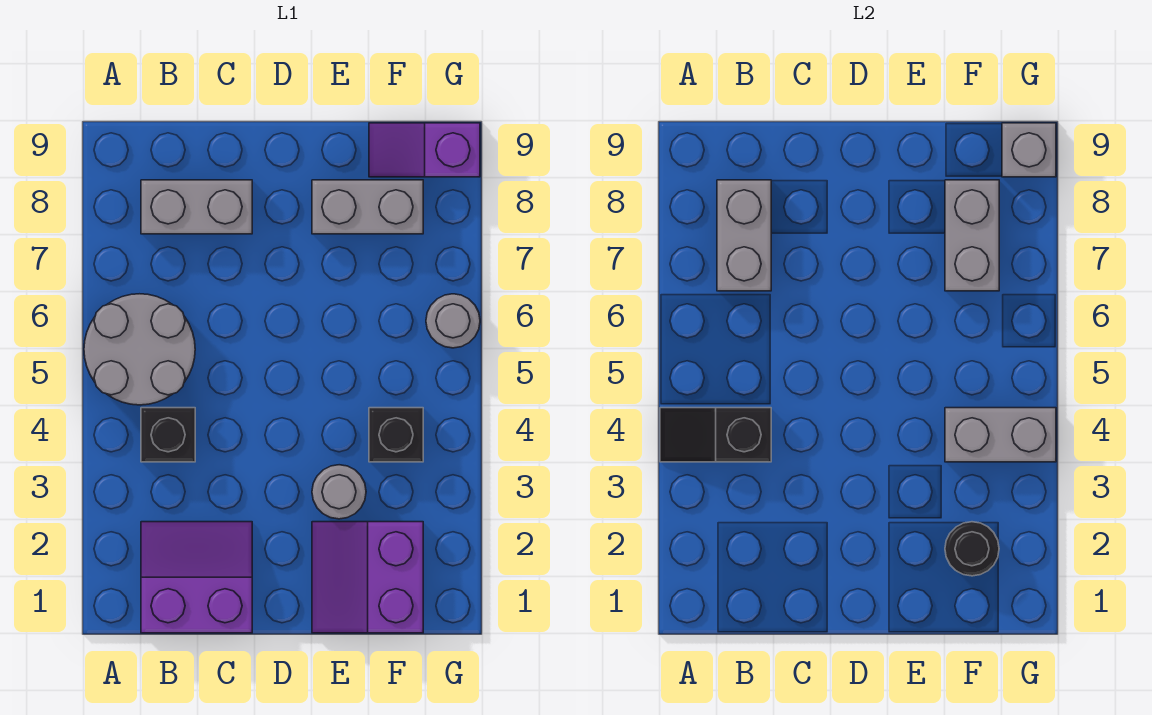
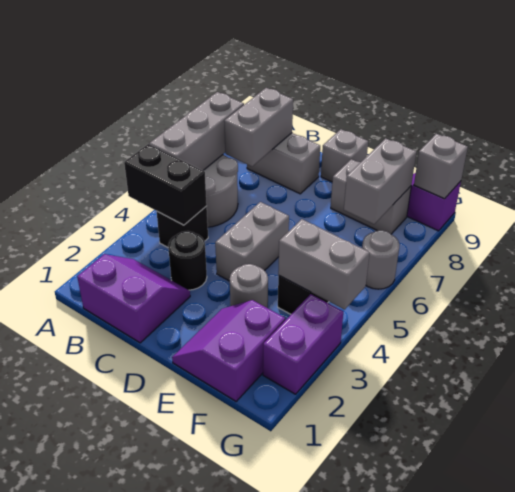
black slope A4:B4 level 2 top B -> black brick A4:B4 level 2
none -> grey brick A5:A7 level 2
none -> grey brick D4:D5 level 1
none -> grey brick D9 level 1
black round brick F2 level 2 -> black round brick C3 level 1
none -> purple brick G2:G3 level 1

